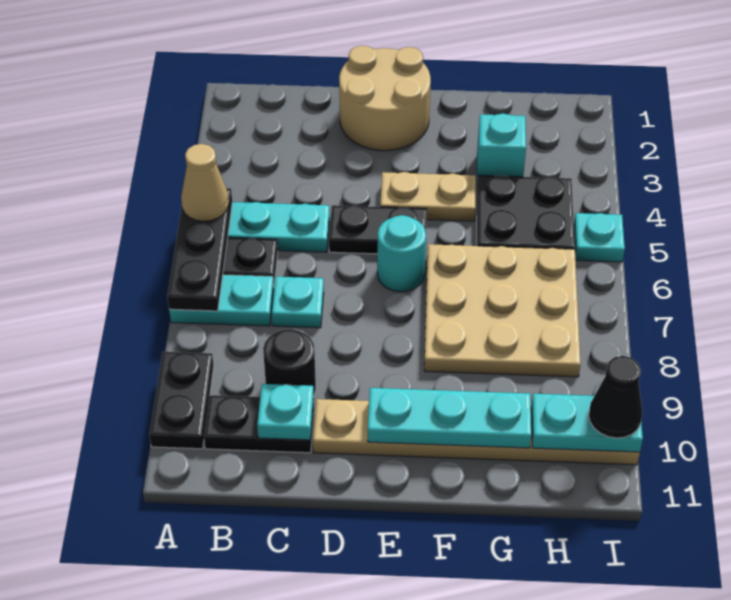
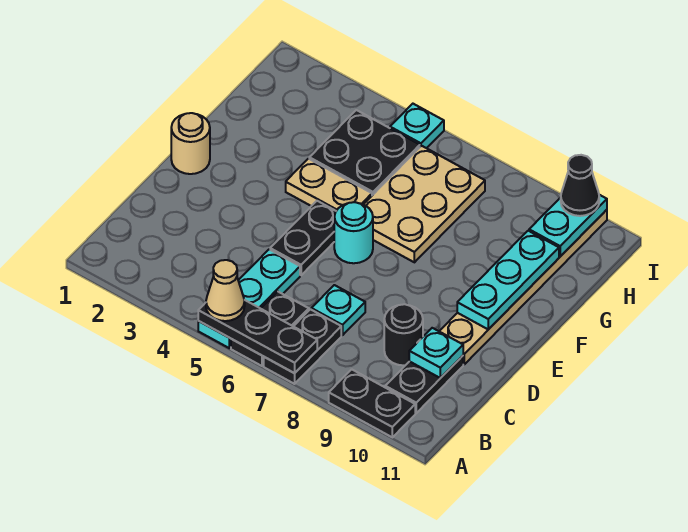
cyan plate A7:B7 level 1 -> black plate A7:B7 level 1
tan round brick D1:E2 level 1 -> tan round brick E1 level 1
tan plate E4:F4 level 1 -> tan plate F4:F5 level 1
tan plate F6:H8 level 1 -> tan plate F6:H7 level 1
cyan brick G3 level 1 -> none

